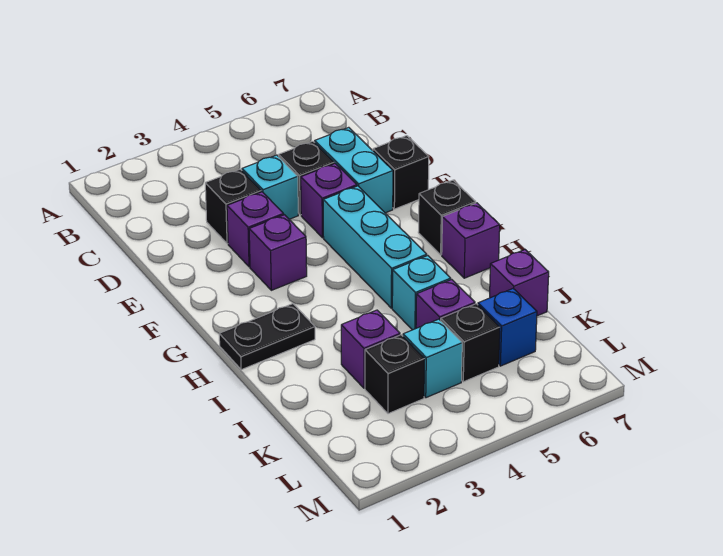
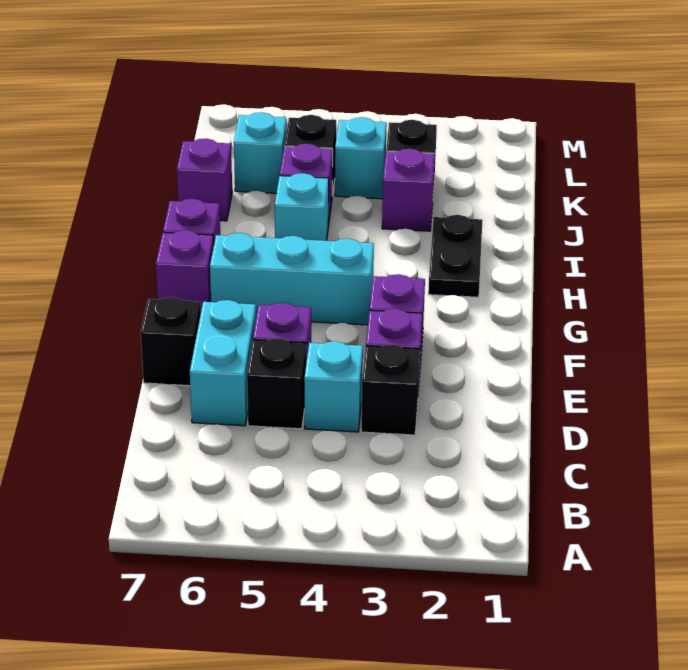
cyan brick F5:H5 level 1 -> cyan brick G4:G6 level 1
black brick G7 level 1 -> purple brick G7 level 1
black plate H1:H2 level 1 -> black plate H2:I2 level 1
blue brick K6 level 1 -> cyan brick K6 level 1

